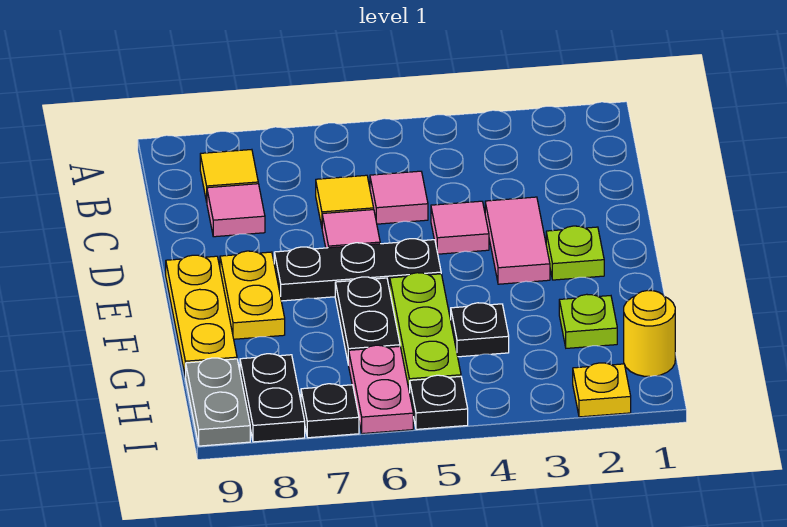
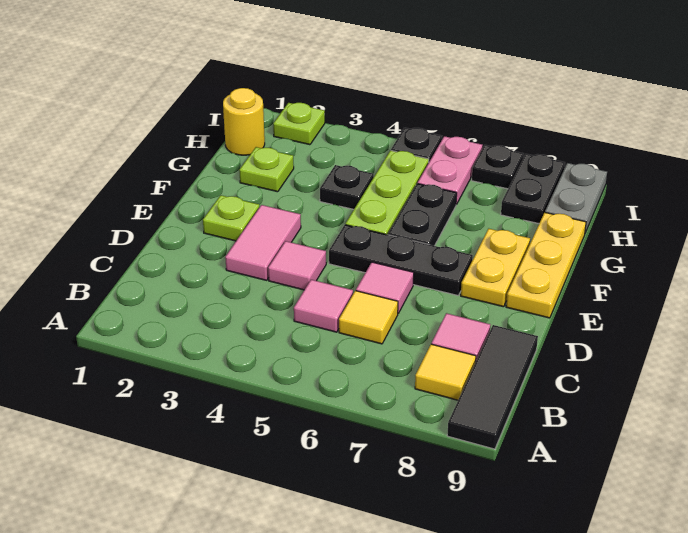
none -> black tile A9:C9 level 1
yellow plate I2 level 1 -> lime plate I2 level 1

